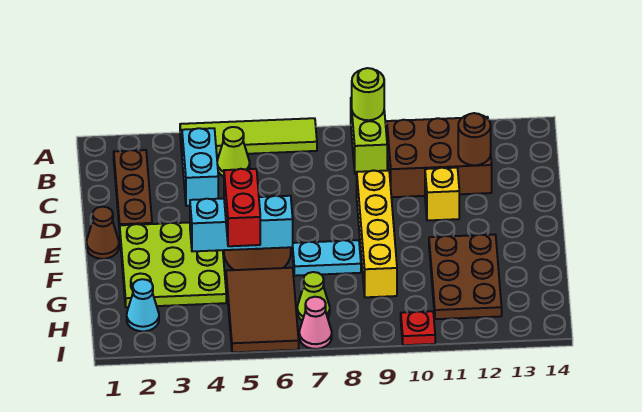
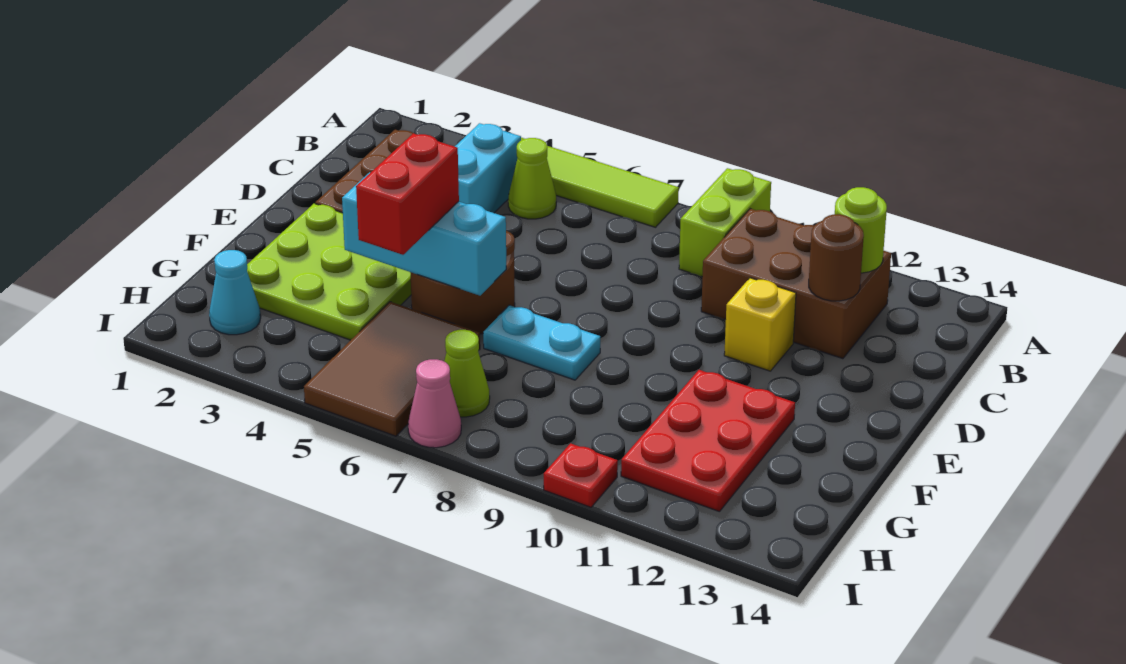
lime round brick A9 level 2 -> lime round brick B12 level 2
yellow brick D9:G9 level 1 -> none
brown cone E1 level 1 -> none
brown plate F11:H12 level 1 -> red plate F11:H12 level 1

